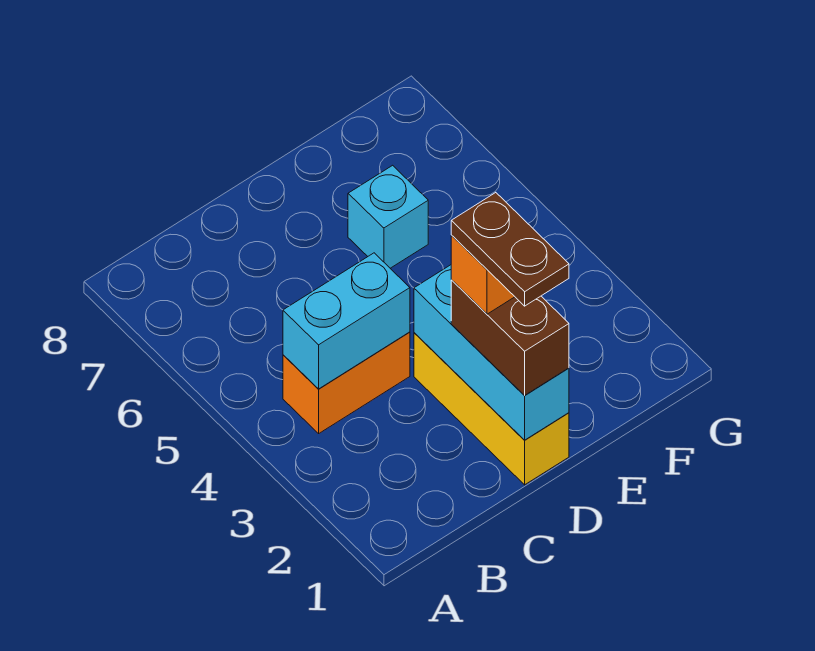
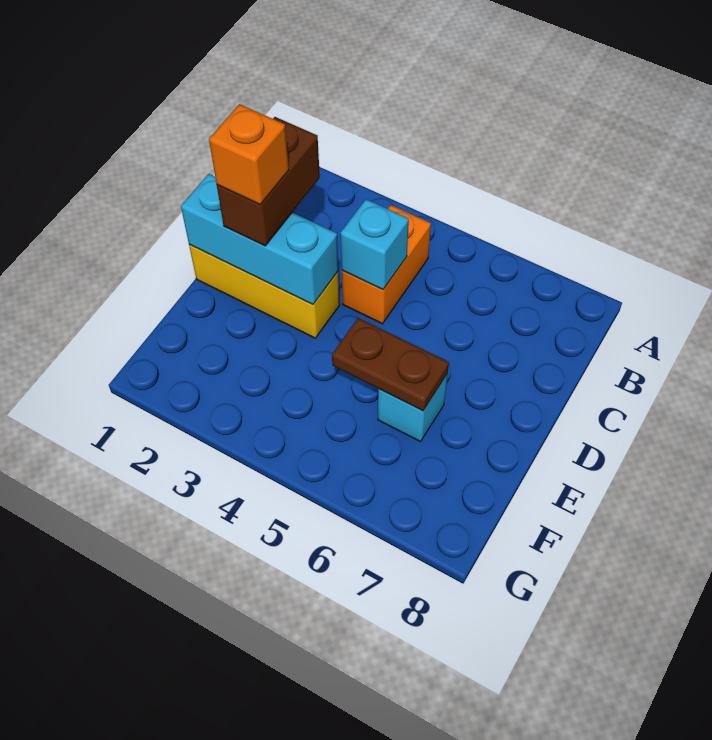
cyan brick B4:C4 level 2 -> cyan brick C4 level 2
brown brick D1:D2 level 3 -> brown brick C2:D2 level 3
brown plate D1:D2 level 5 -> brown plate E5:E6 level 2

